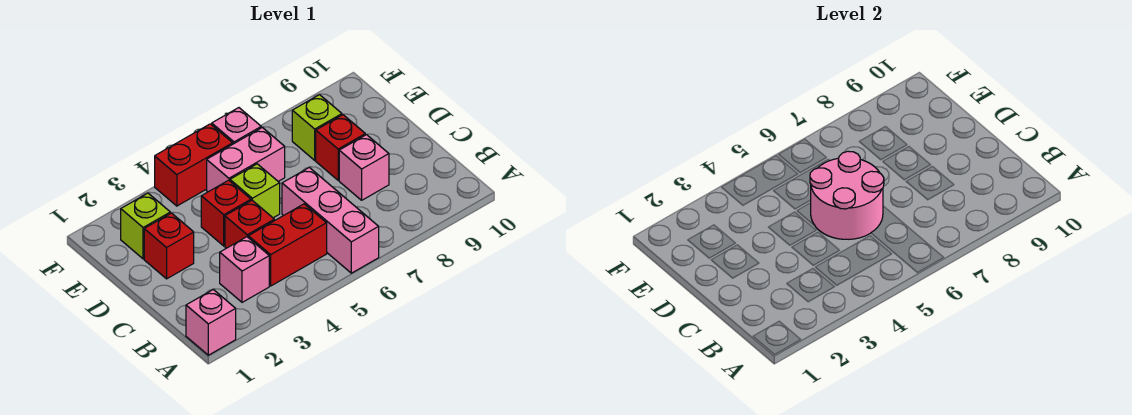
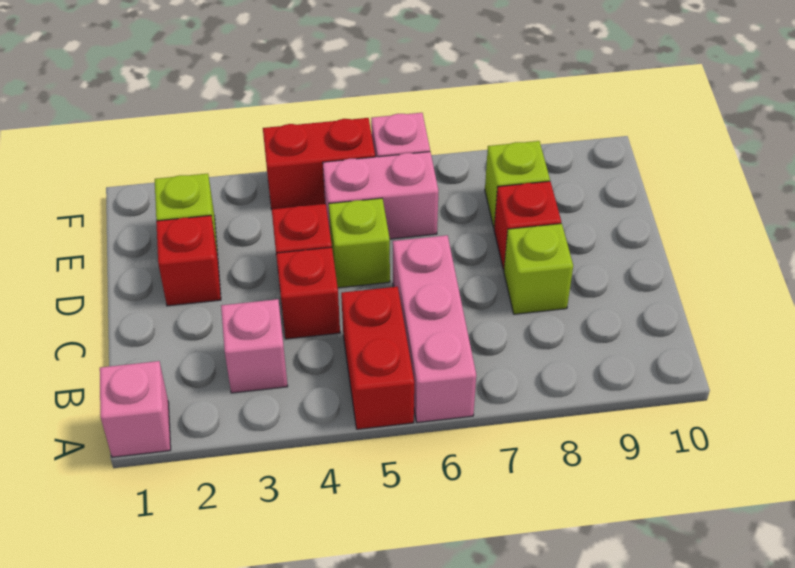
red brick B4:B5 level 1 -> red brick A5:B5 level 1
pink round brick C5:D6 level 2 -> none
pink brick C8 level 1 -> lime brick C8 level 1

